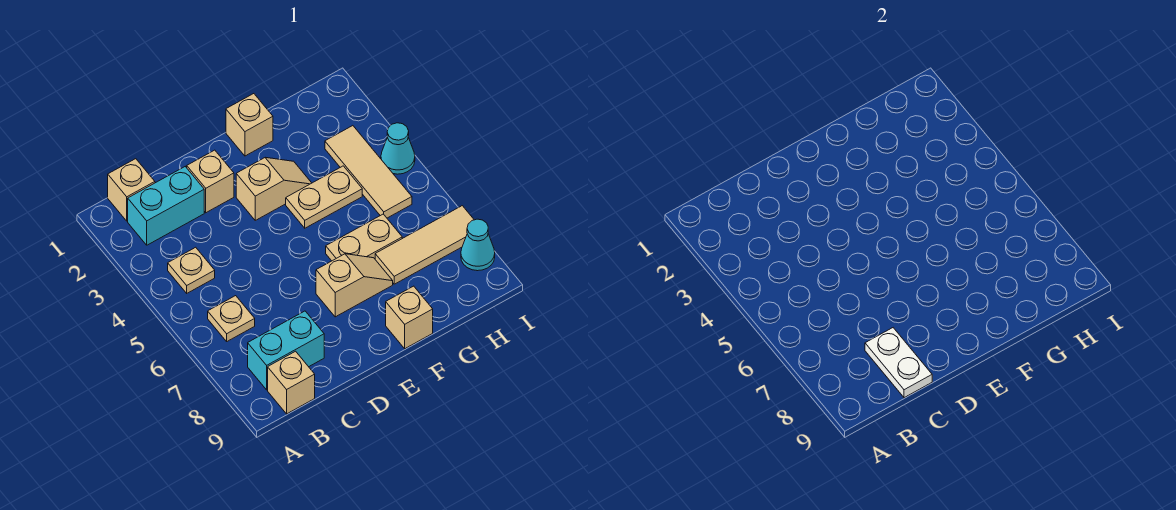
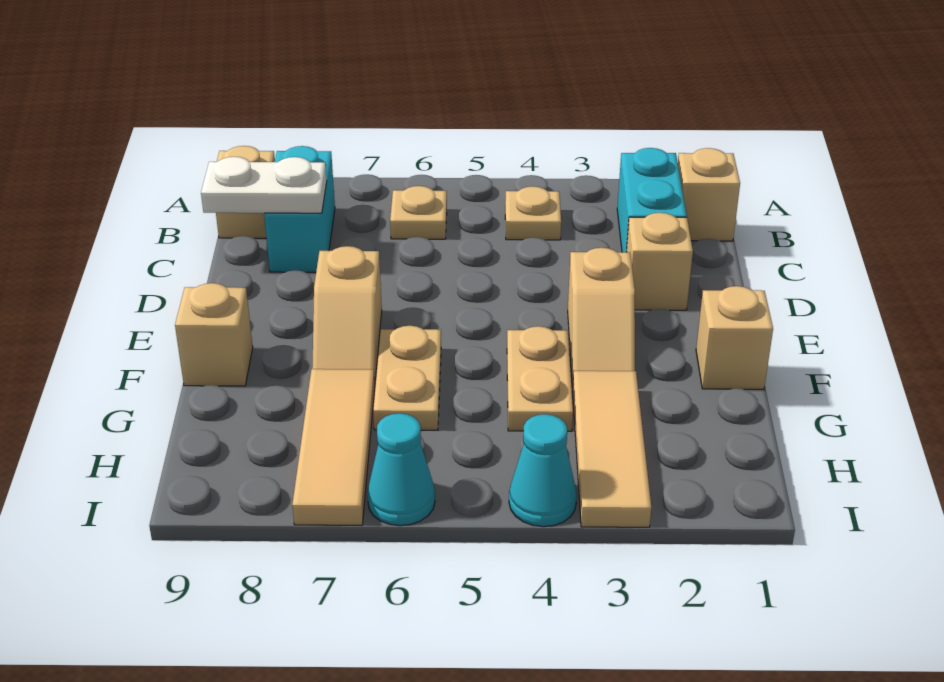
tan tile H3:H5 level 1 -> tan tile G3:I3 level 1
cyan cone I8 level 1 -> cyan cone I6 level 1

